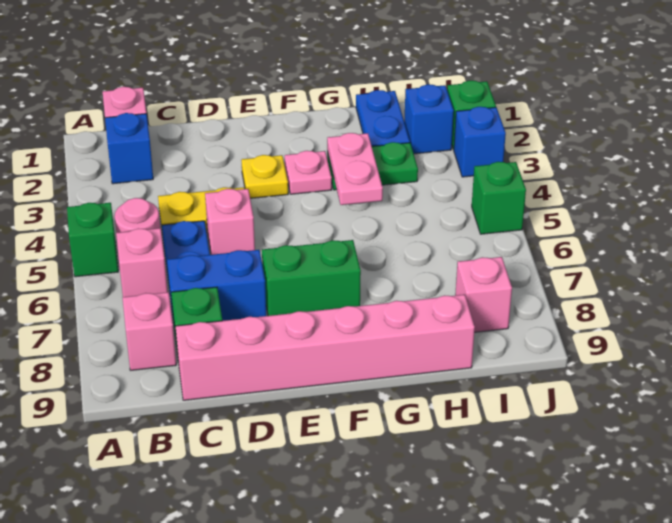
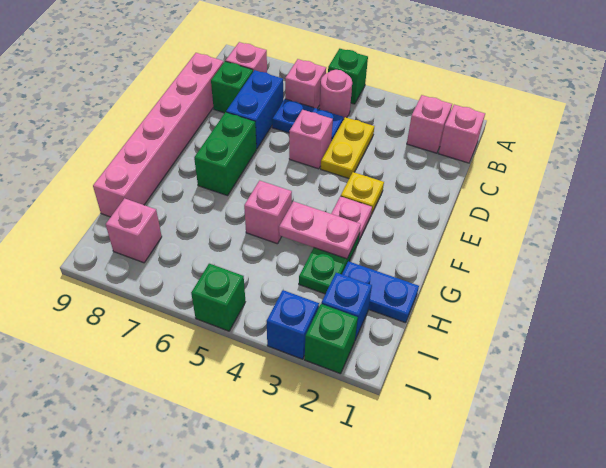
blue brick B2 level 1 -> pink brick B2 level 1
none -> pink brick G5 level 1

